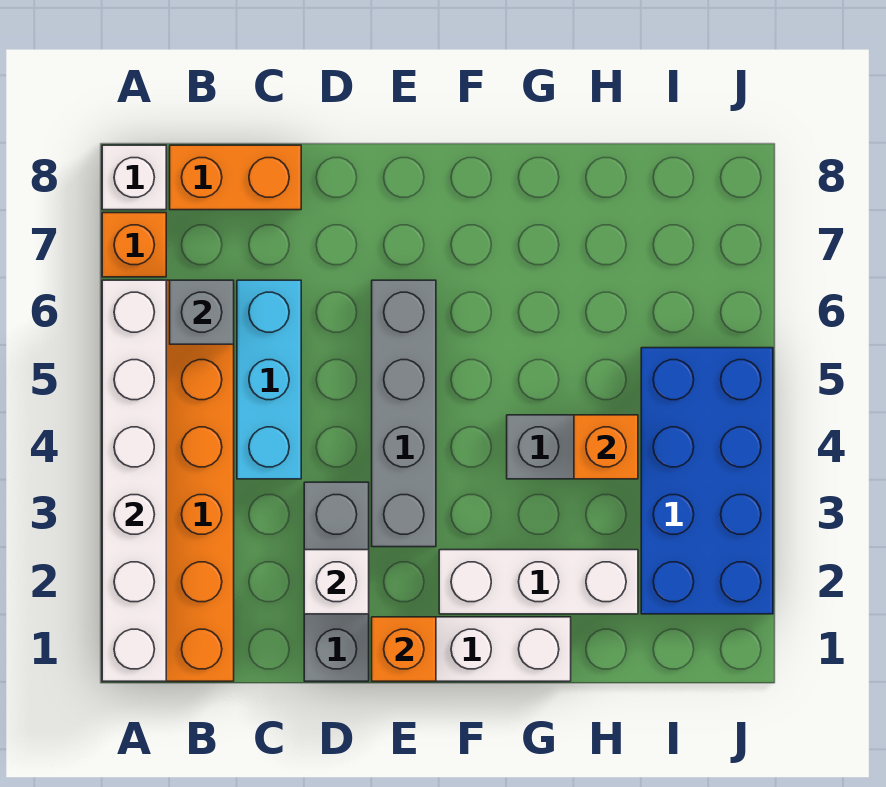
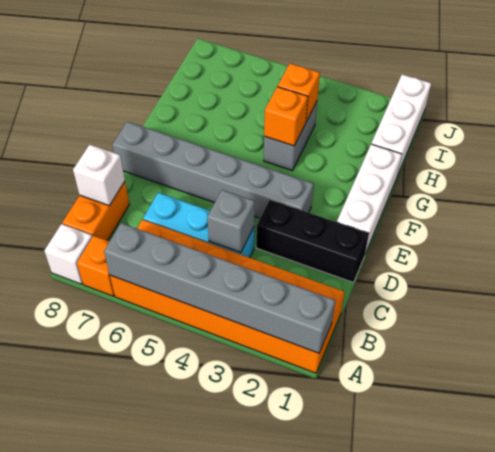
white brick A1:A6 level 2 -> grey brick A1:A6 level 2
grey brick B6 level 2 -> grey brick C4 level 2
grey brick D1:D3 level 1 -> black brick D1:D3 level 1
white brick D2 level 2 -> white brick C8 level 2
orange brick E1 level 2 -> orange brick G4 level 2
grey brick E3:E6 level 1 -> grey brick E3:E8 level 1
white brick F2:H2 level 1 -> white brick H1:J1 level 1
blue brick I2:J5 level 1 -> none

